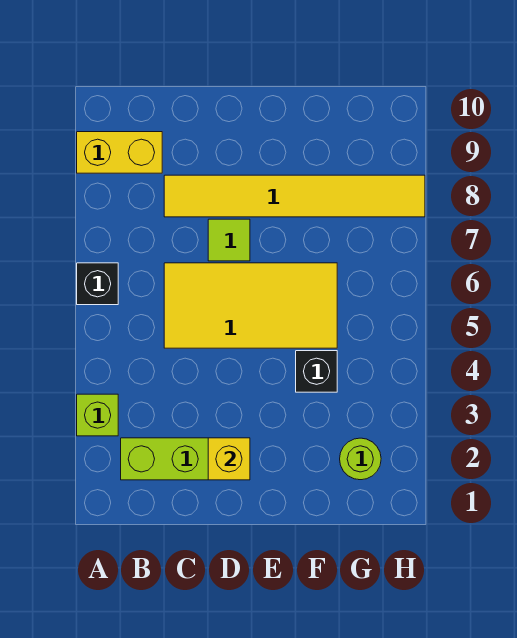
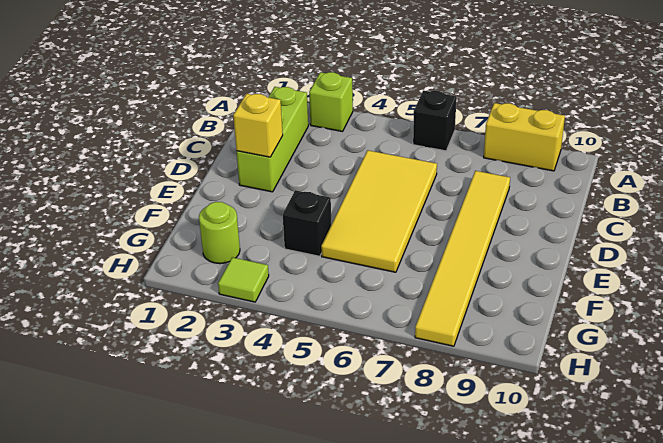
yellow brick A9:B9 level 1 -> yellow brick A8:A9 level 1
lime tile D7 level 1 -> lime tile H3 level 1

